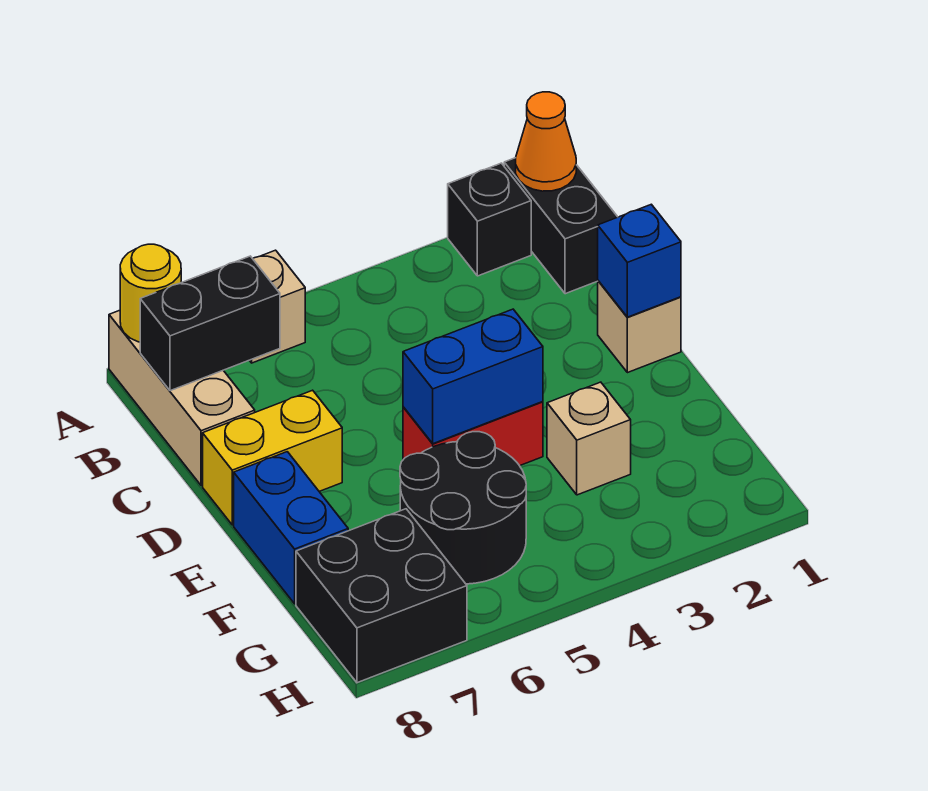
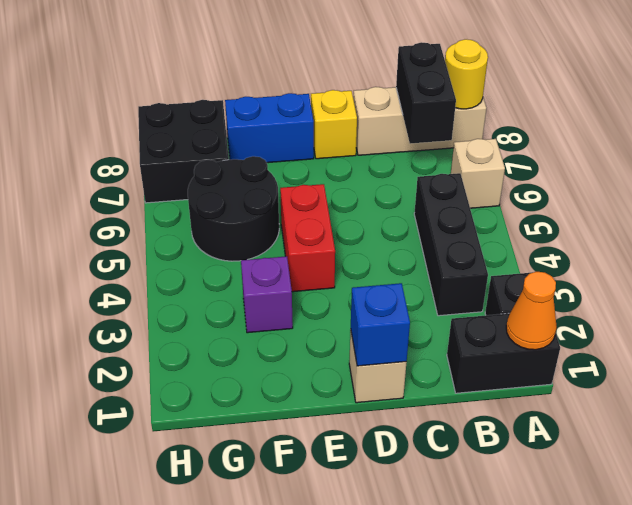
none -> black brick B3:B5 level 1
yellow brick D7:D8 level 1 -> yellow brick D8 level 1
blue brick E4:E5 level 2 -> none
tan brick F3 level 1 -> purple brick F3 level 1

